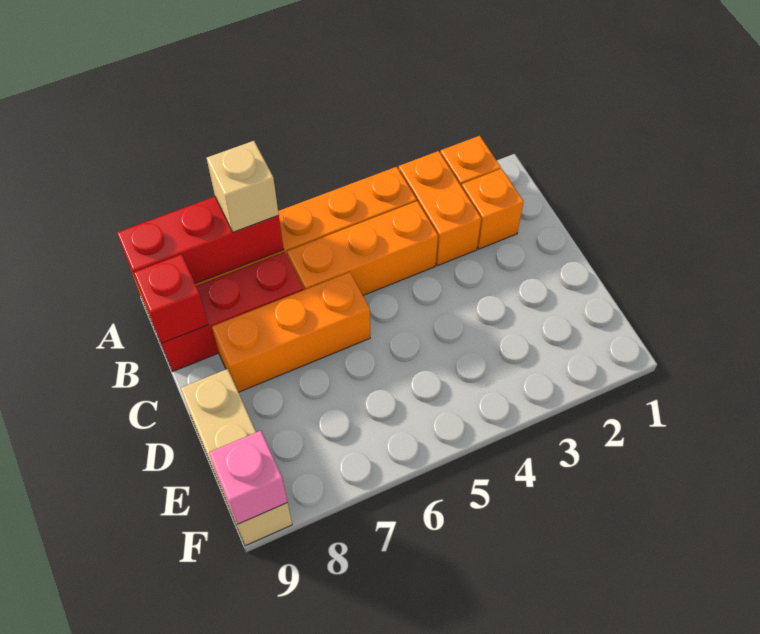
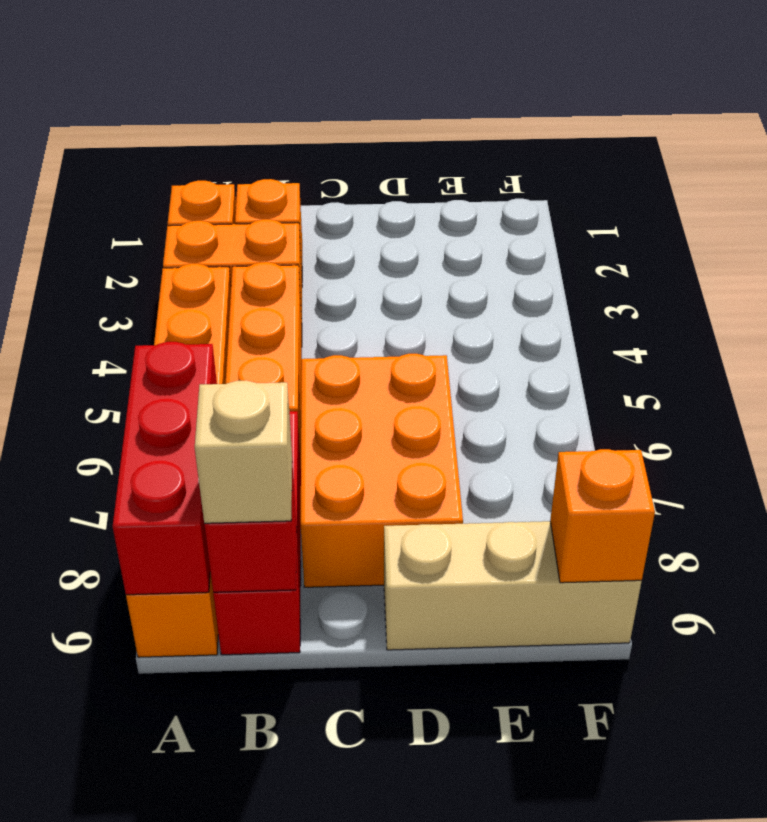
tan brick A7 level 3 -> tan brick B9 level 3
orange brick C6:C8 level 1 -> orange brick C6:D8 level 1
pink brick F9 level 2 -> orange brick F9 level 2

